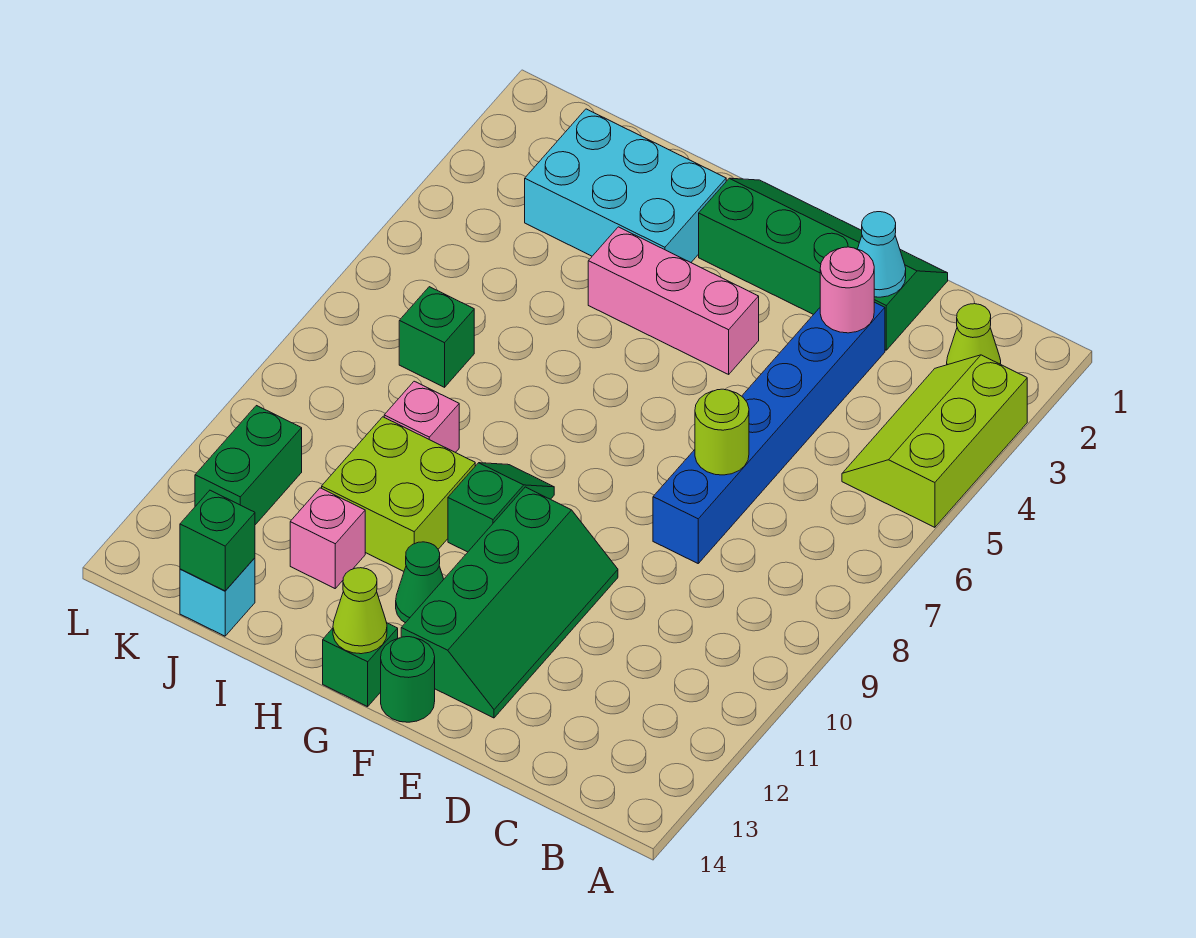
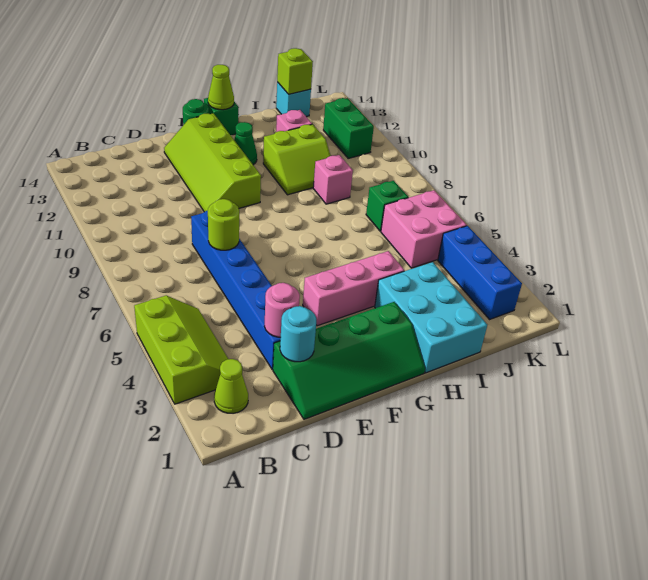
cyan cone D2 level 2 -> cyan round brick D2 level 2
green slope E10:F13 level 1 top F -> lime slope E10:F13 level 1 top F
green slope G9:G10 level 1 top 10 -> none
cyan brick H2:J3 level 1 -> cyan brick H1:I3 level 1
lime brick H10:I11 level 1 -> lime slope H10:I11 level 1 top 11
none -> pink brick J5:K6 level 1
green brick J14 level 2 -> lime brick J14 level 2
none -> blue brick K2:K4 level 1

